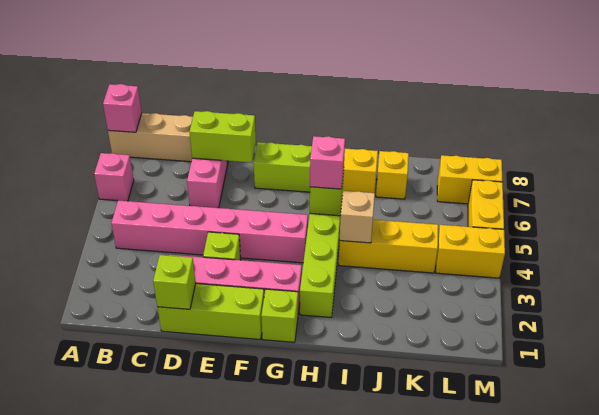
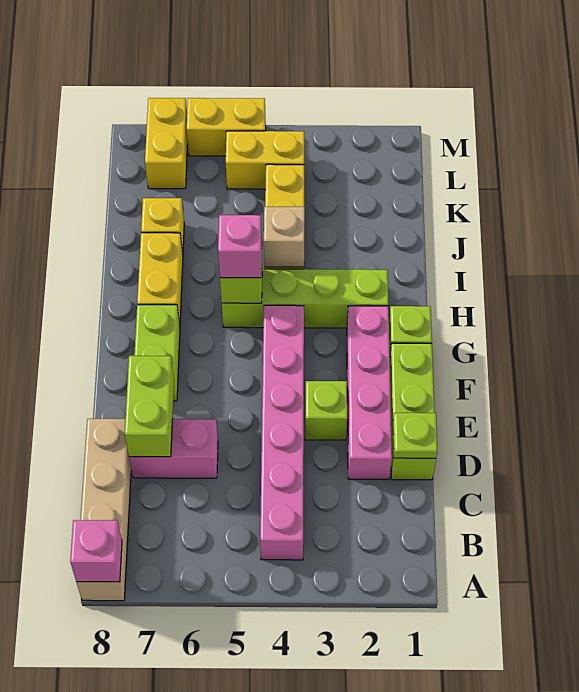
pink brick A6 level 1 -> none
lime brick D1 level 2 -> lime plate D1 level 2
yellow brick L4:M4 level 1 -> yellow brick L4:L5 level 1

